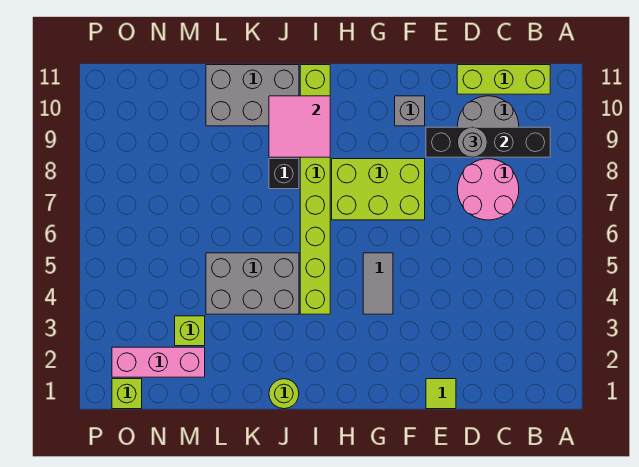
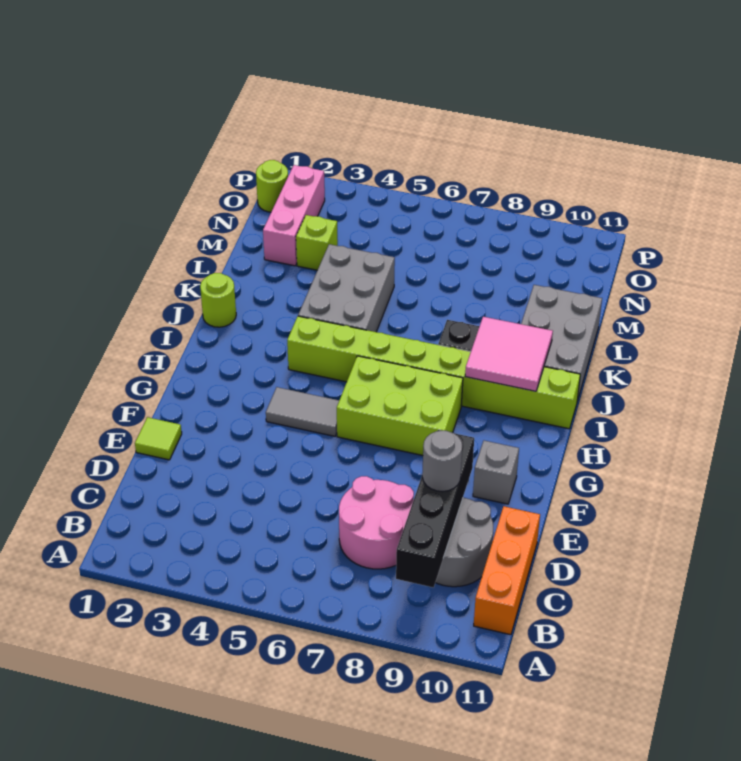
lime brick B11:D11 level 1 -> orange brick B11:D11 level 1
lime brick F7:H8 level 1 -> lime brick G6:H8 level 1
lime brick O1 level 1 -> lime round brick O1 level 1

